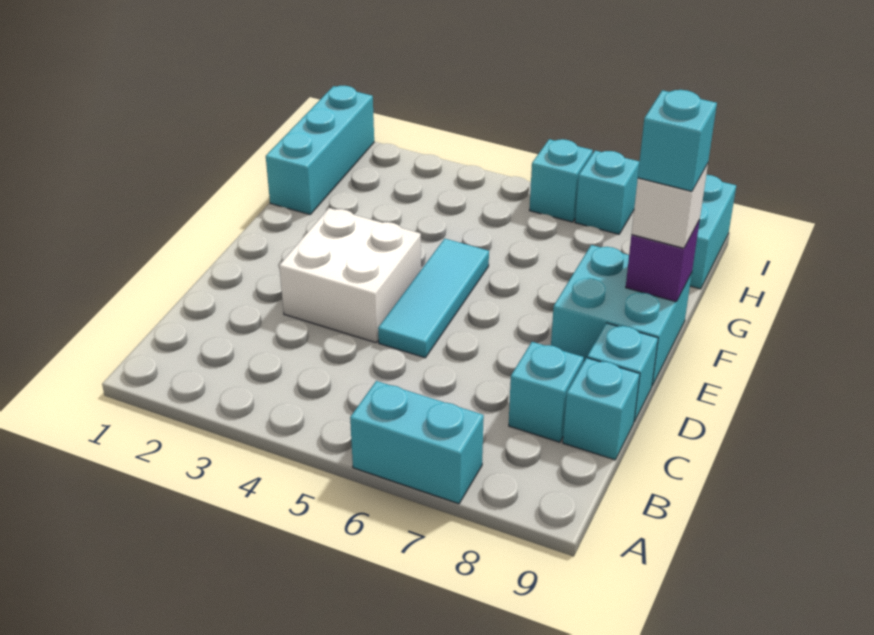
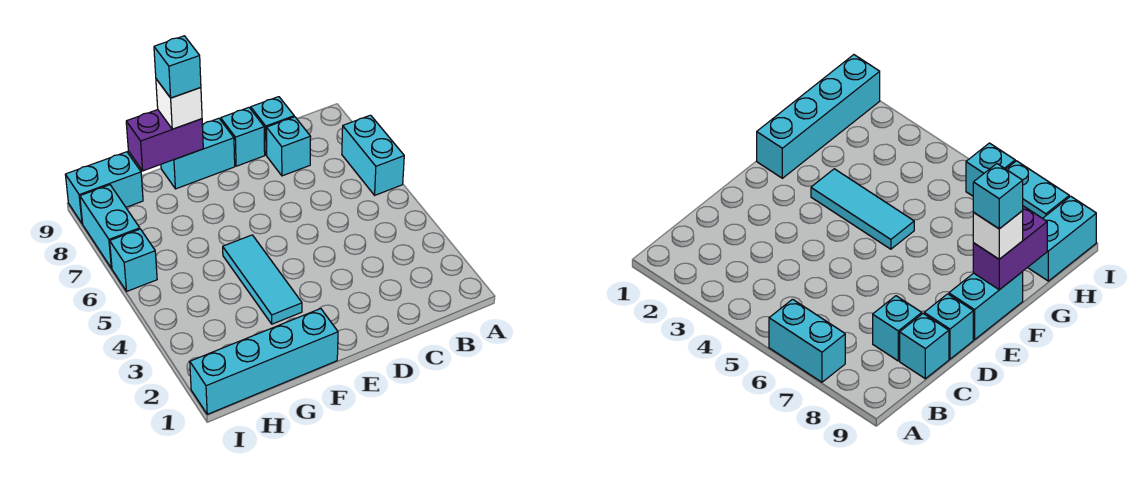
white brick D3:E4 level 1 -> none
cyan tile D5:F5 level 1 -> cyan tile F3:F5 level 1
cyan brick E8:F9 level 1 -> cyan brick E9:F9 level 1
purple brick F9 level 2 -> purple brick F9:G9 level 2
cyan brick G1:I1 level 1 -> cyan brick F1:I1 level 1
cyan brick I7 level 1 -> cyan brick I7:I8 level 1

